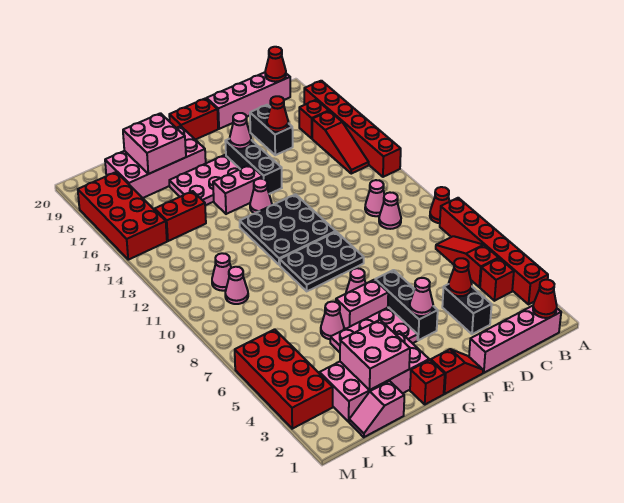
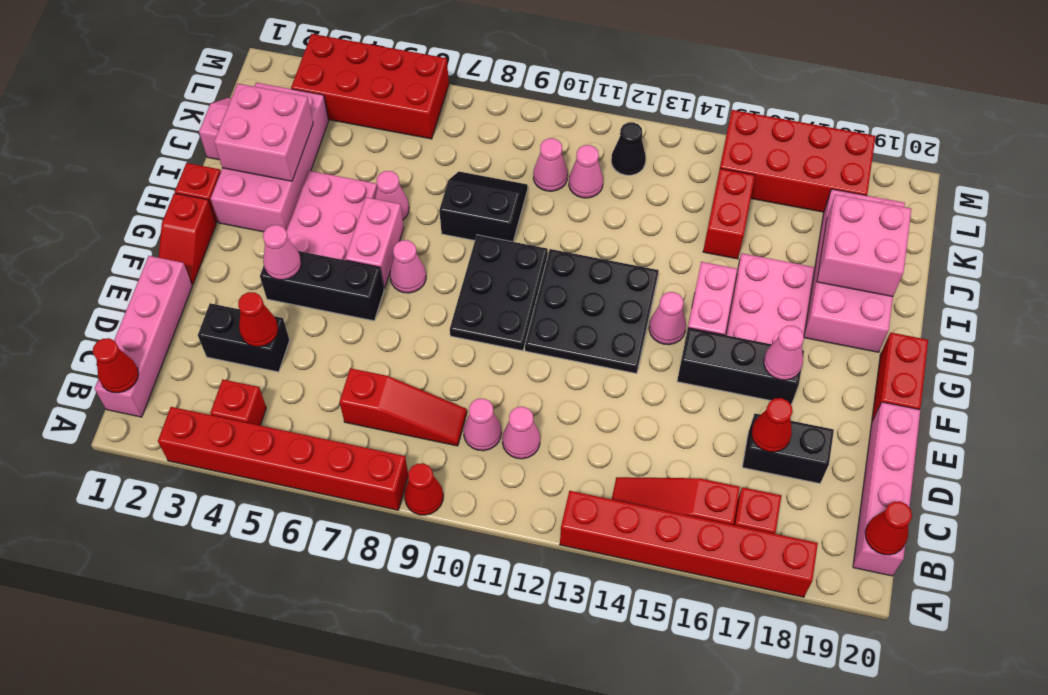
red slope B5:B7 level 1 top 5 -> red slope C7:C9 level 1 top 7
none -> black slope I8:J9 level 1 top I
none -> black cone L12 level 1

